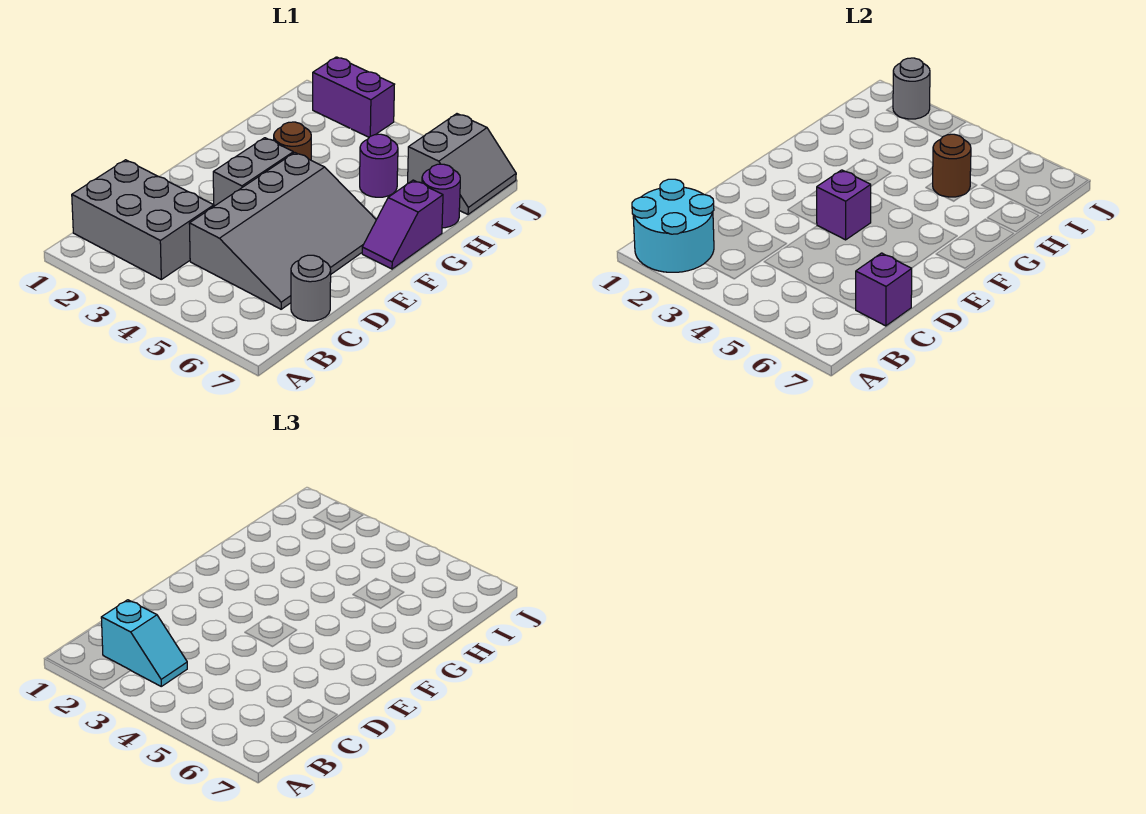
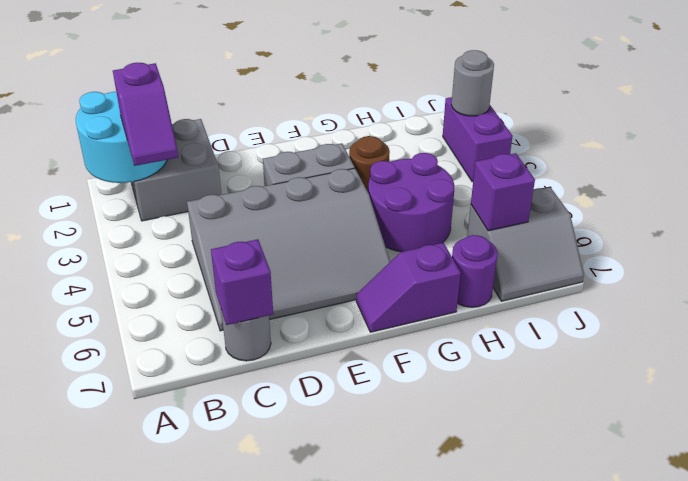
grey brick B1:C3 level 1 -> grey brick B1:C2 level 1
cyan slope B2:B3 level 3 top 2 -> purple slope B2:B3 level 3 top 2
purple brick E4 level 2 -> purple brick I6 level 2
purple round brick H5 level 1 -> purple round brick G4:H5 level 1
brown round brick H5 level 2 -> none

